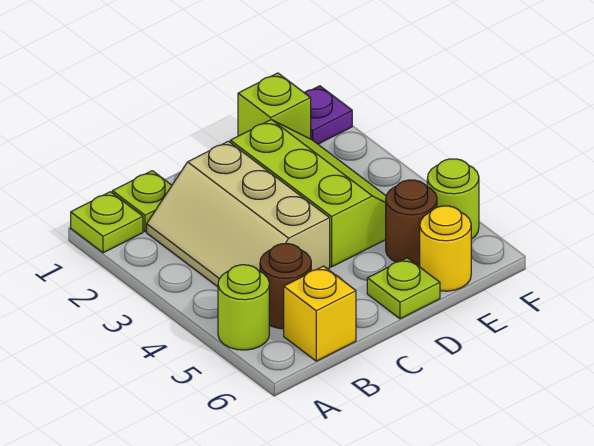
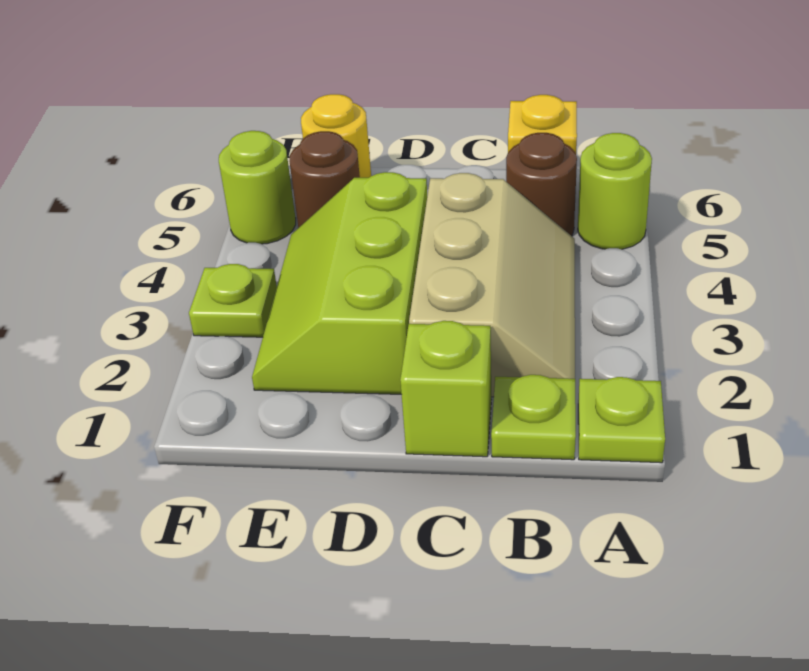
lime plate D6 level 1 -> lime plate F3 level 1
lime brick E1 level 1 -> lime brick C1 level 1
purple plate F1 level 1 -> none

